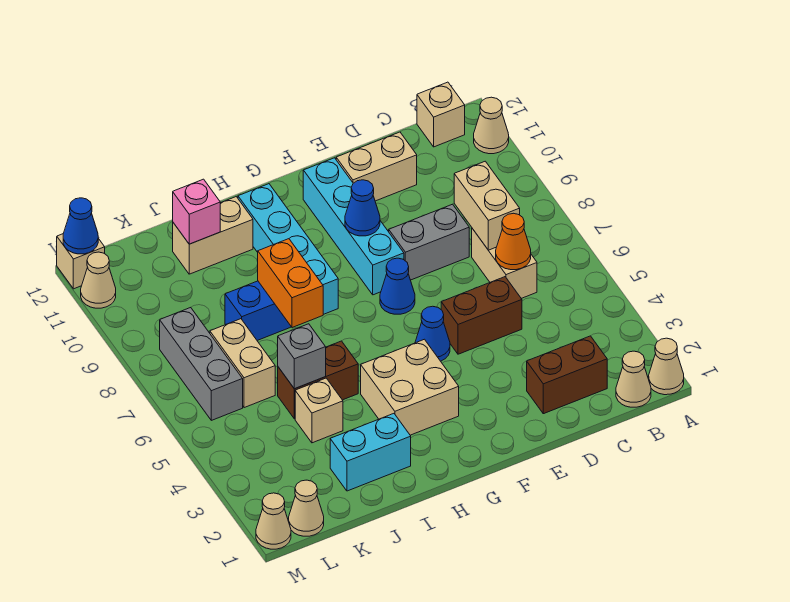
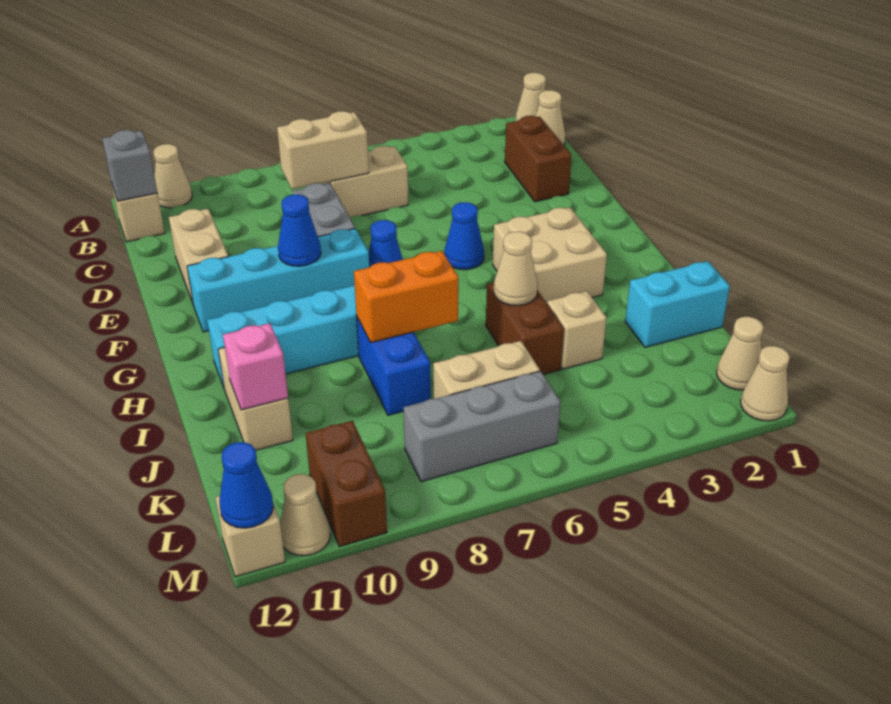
orange cone C6 level 2 -> none
brown brick D5:E5 level 1 -> brown brick L10:M10 level 1
cyan brick I2:J2 level 1 -> cyan brick J1:J2 level 1
none -> tan cone I5 level 2
grey brick J5 level 2 -> grey brick B12 level 2

